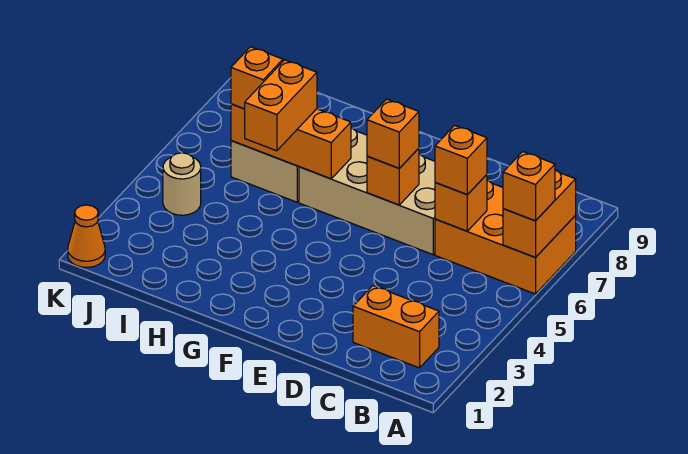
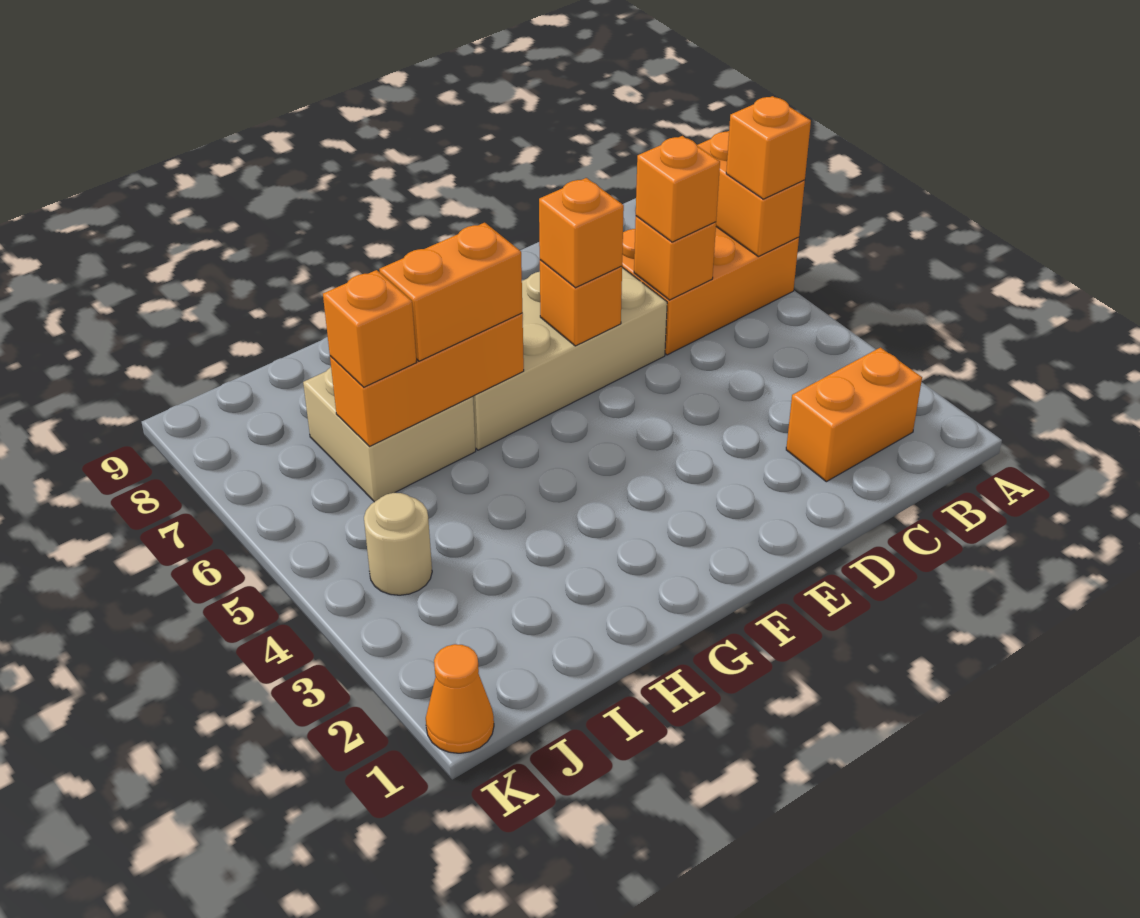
orange brick H5:H6 level 3 -> orange brick G6:H6 level 3

